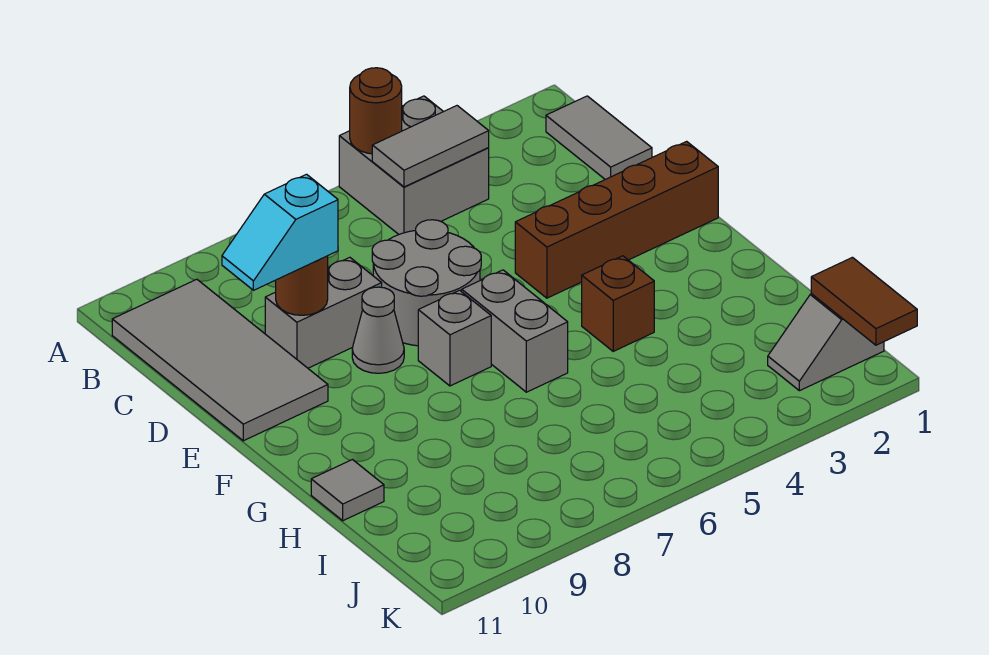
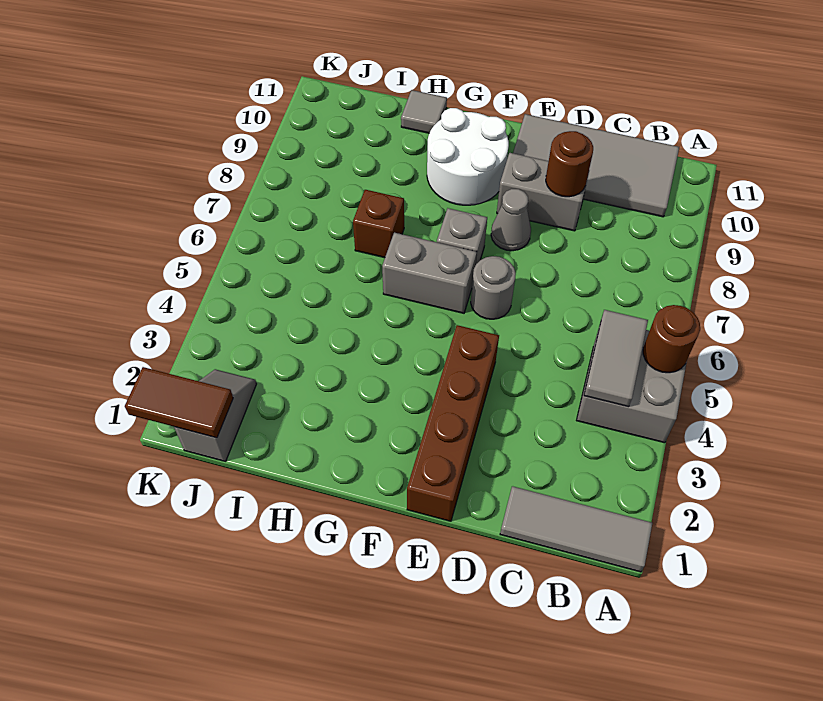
grey tile B1:C1 level 1 -> grey tile A1:C1 level 1
grey round brick D6:E7 level 1 -> grey round brick E6 level 1
grey brick D8:D9 level 1 -> grey brick D9:E9 level 1
cyan slope D9:D10 level 3 top 9 -> none
none -> white round brick F9:G10 level 1
brown brick G4 level 1 -> brown brick H7 level 1

